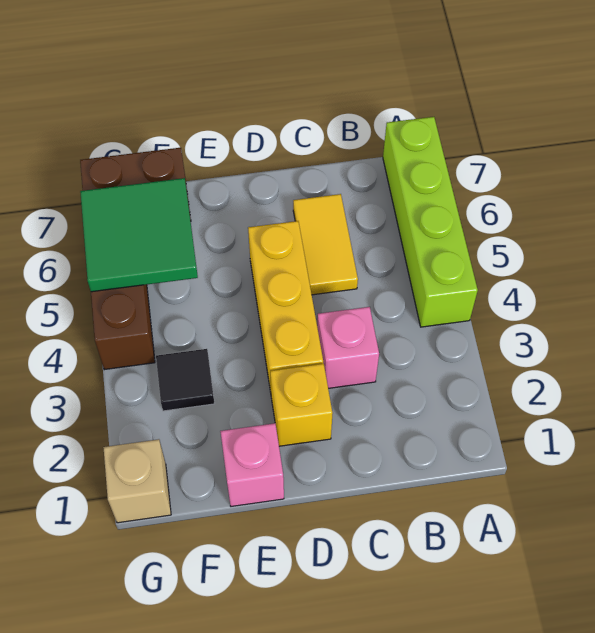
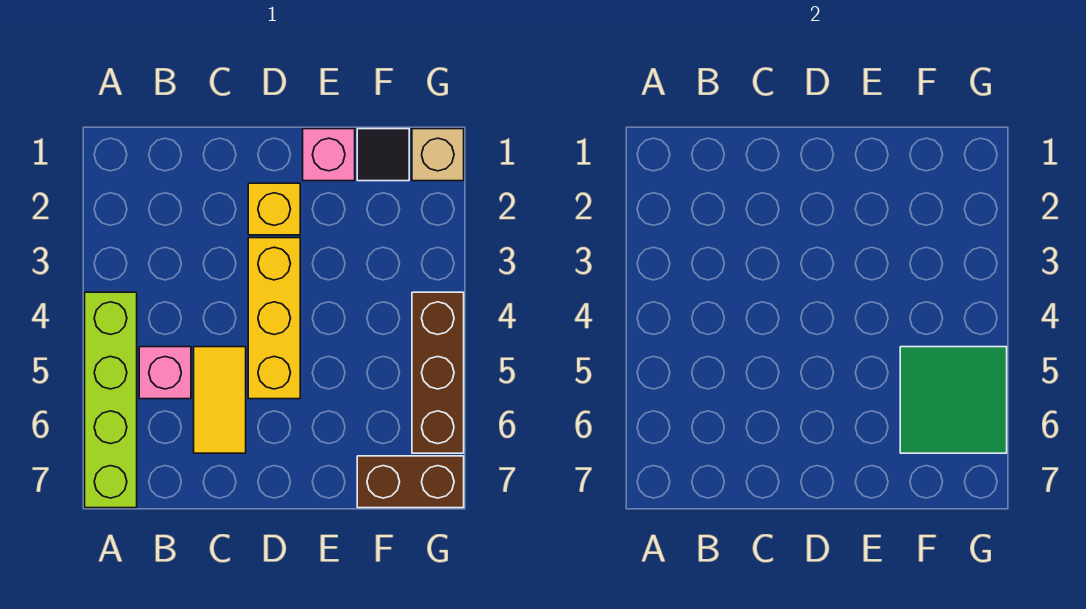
pink brick C3 level 1 -> pink brick B5 level 1
black tile F3 level 1 -> black tile F1 level 1

